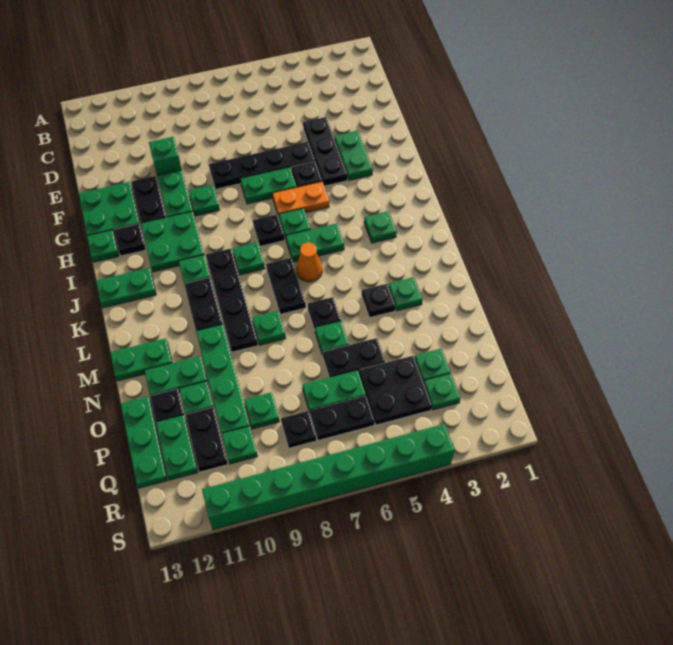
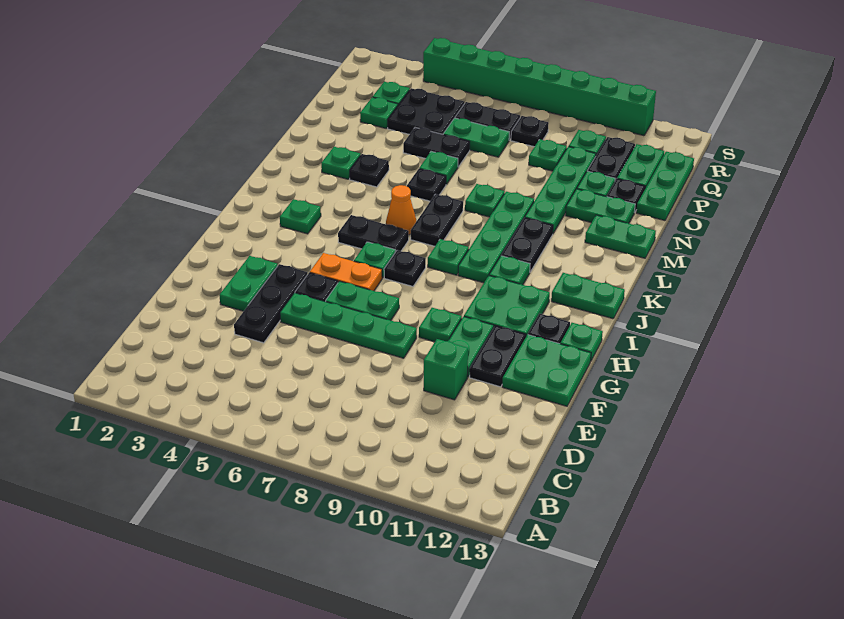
black plate F5:F8 level 1 -> green plate F5:F8 level 1
green plate J5:J6 level 1 -> black plate J5:J6 level 1
black plate J9:M9 level 1 -> green plate J9:M9 level 1

